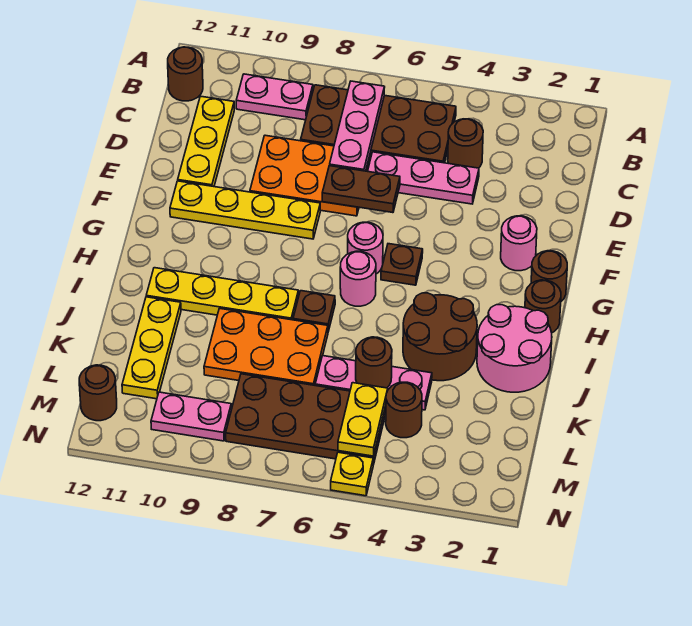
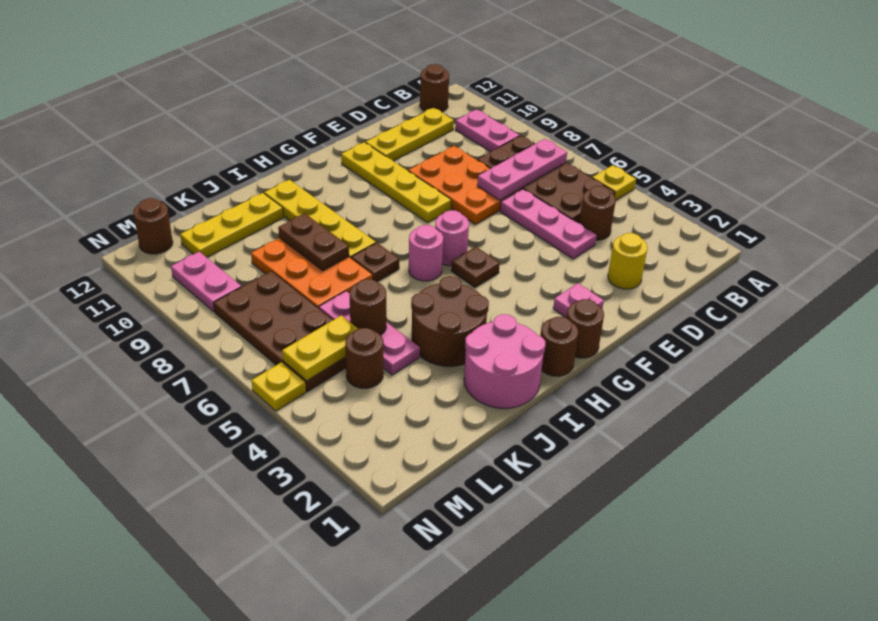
none -> yellow plate A5 level 1
none -> yellow round brick D2 level 1
brown plate E6:E7 level 2 -> brown plate J8:J9 level 2
pink round brick F2 level 1 -> pink plate F2 level 1

